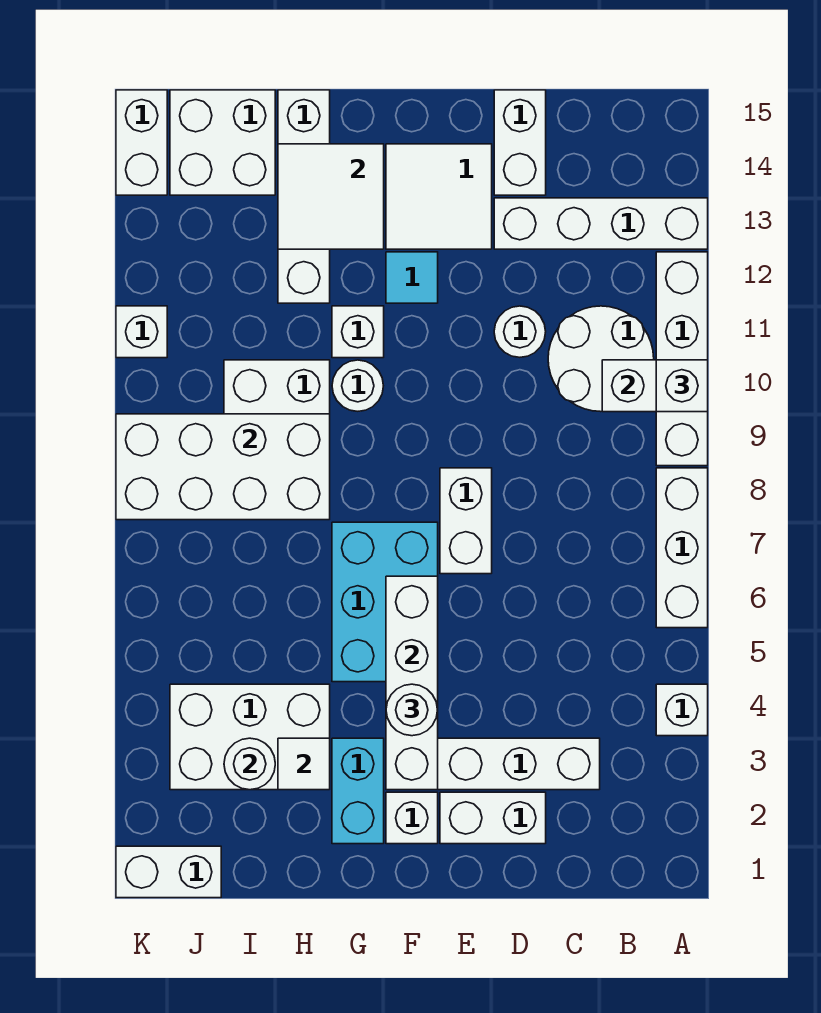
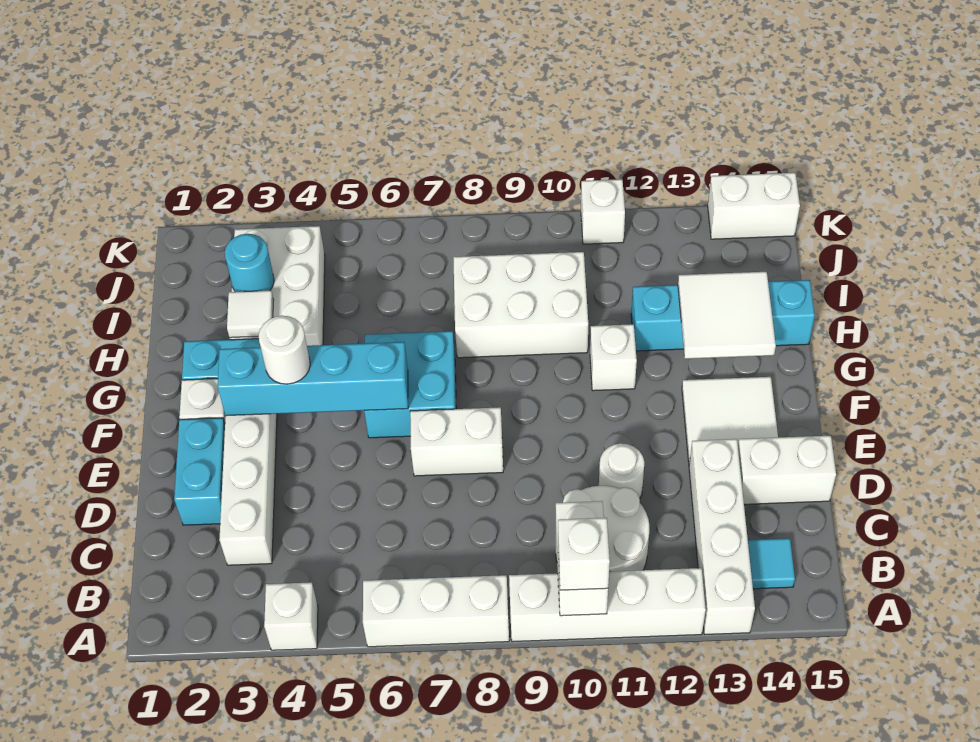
white brick D2:E2 level 1 -> cyan brick D2:E2 level 1
white brick F3:F6 level 2 -> cyan brick F3:F6 level 2
cyan brick F5:G7 level 1 -> cyan brick F6:G7 level 1
cyan tile F12 level 1 -> cyan tile B14 level 1
white round brick G10 level 1 -> none
white brick H8:K9 level 2 -> none
white brick H12:H15 level 1 -> cyan brick H12:H15 level 1
white round brick I3 level 2 -> cyan round brick I3 level 2
white brick I14:J15 level 1 -> none
white brick J1:K1 level 1 -> none

